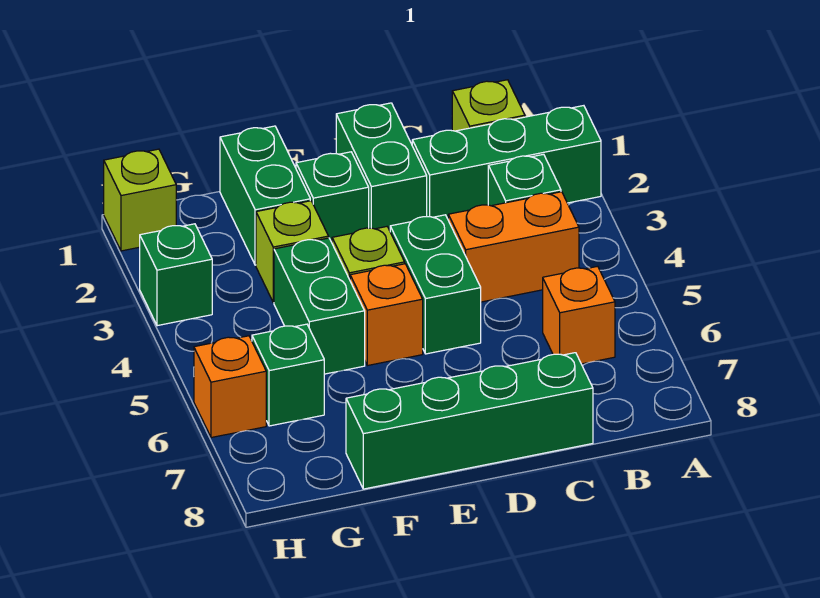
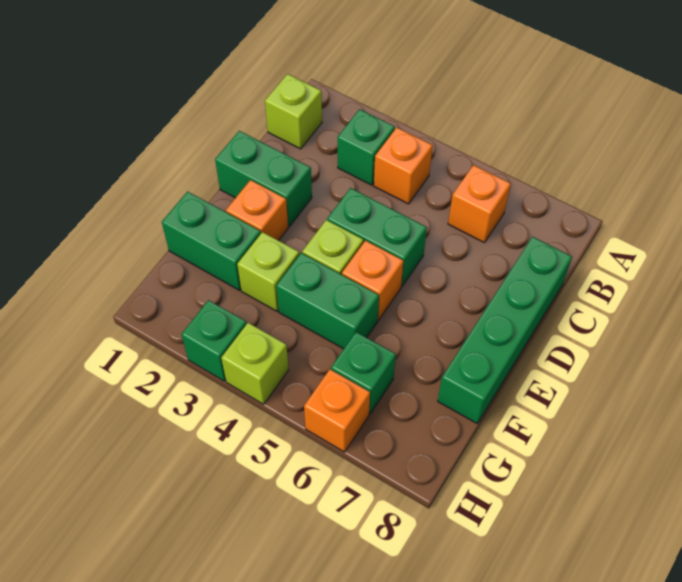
green brick A2:C2 level 1 -> none
orange brick B4:C4 level 1 -> orange brick B4 level 1
green brick E2 level 1 -> orange brick E2 level 1
lime brick H1 level 1 -> lime brick H4 level 1

